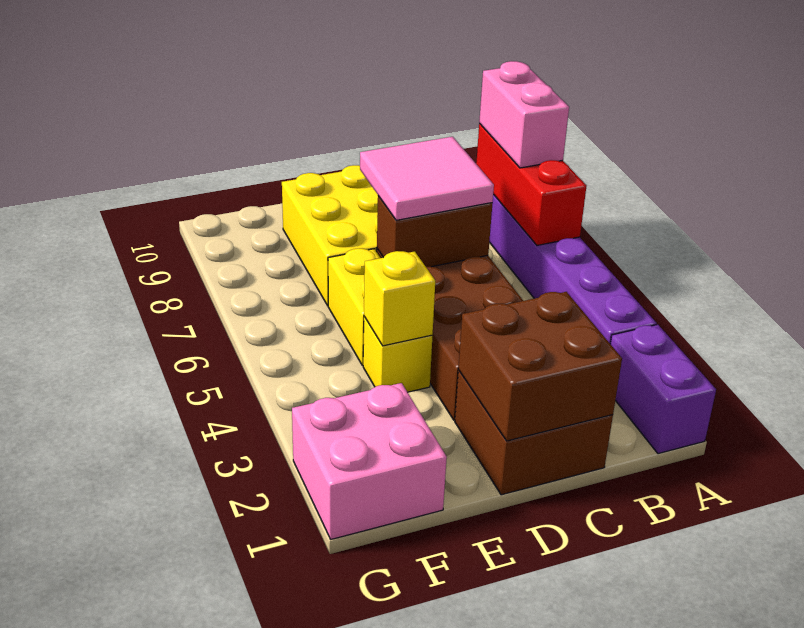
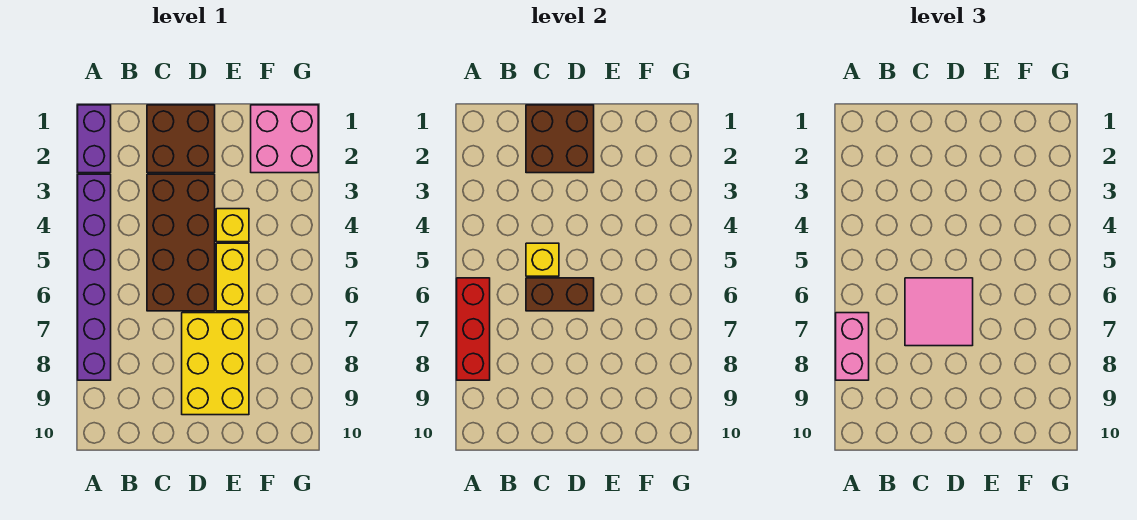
yellow brick E4 level 2 -> yellow brick C5 level 2

